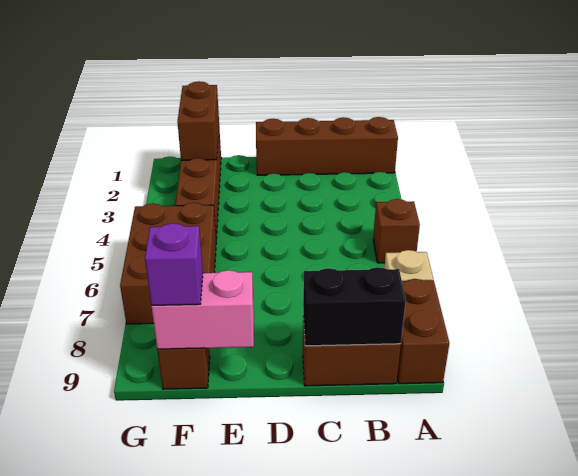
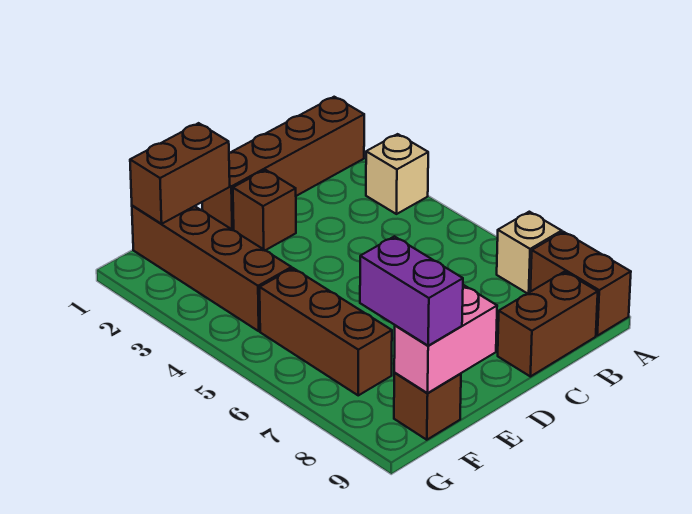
none -> tan brick A3 level 1
brown brick A5 level 1 -> brown brick D2 level 1
black brick B9:C9 level 2 -> none
brown brick F1:F2 level 2 -> brown brick E1:F1 level 2
brown brick F5:G7 level 1 -> brown brick F5:F7 level 1
purple brick F9 level 3 -> purple brick F8:F9 level 3

